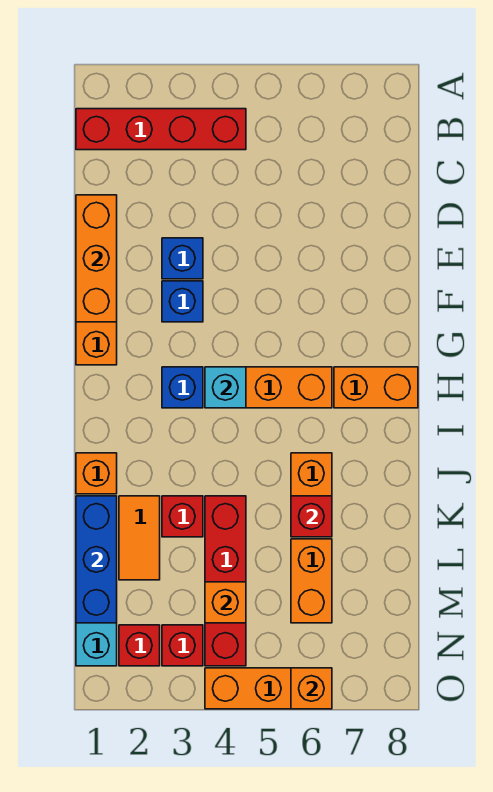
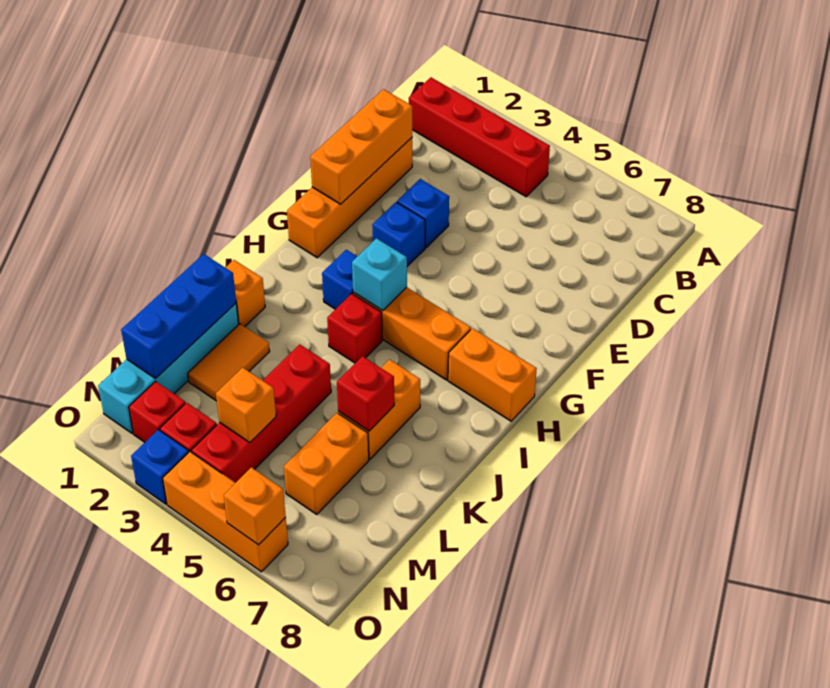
red brick K3 level 1 -> red brick I4 level 1
none -> blue brick O3 level 1

